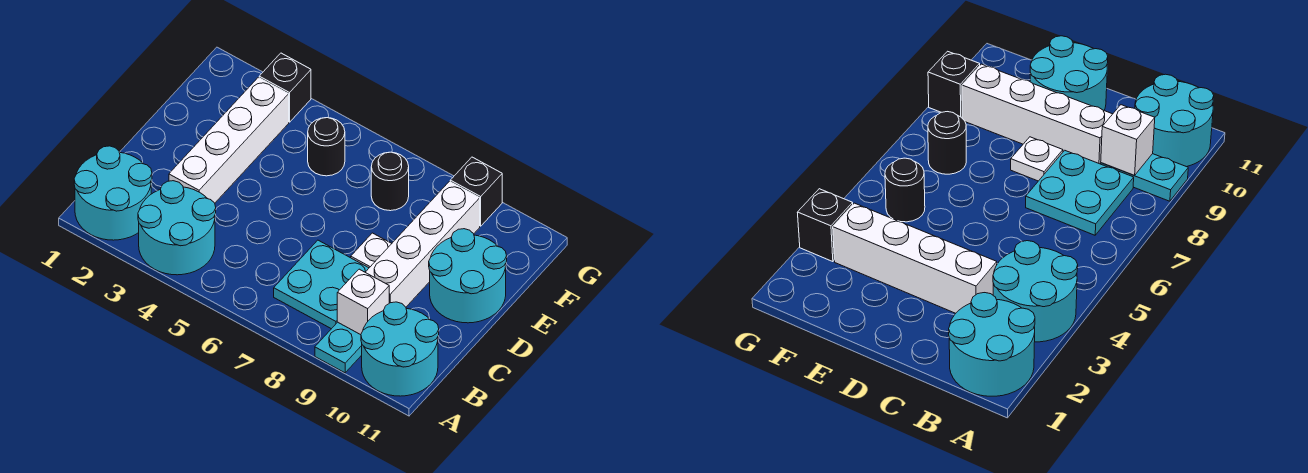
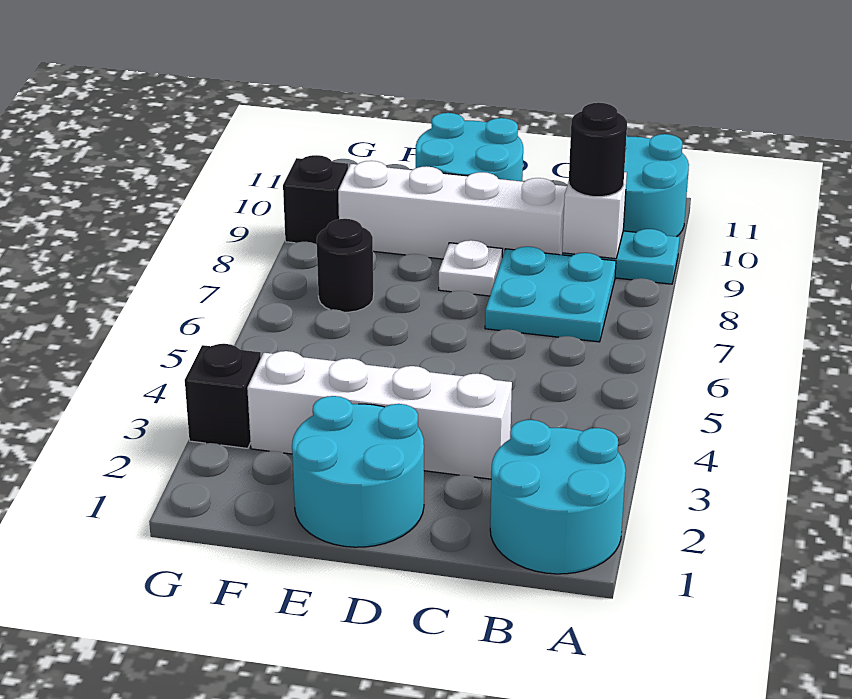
cyan round brick A3:B4 level 1 -> cyan round brick D1:E2 level 1
black round brick F5 level 1 -> black round brick B9 level 3

